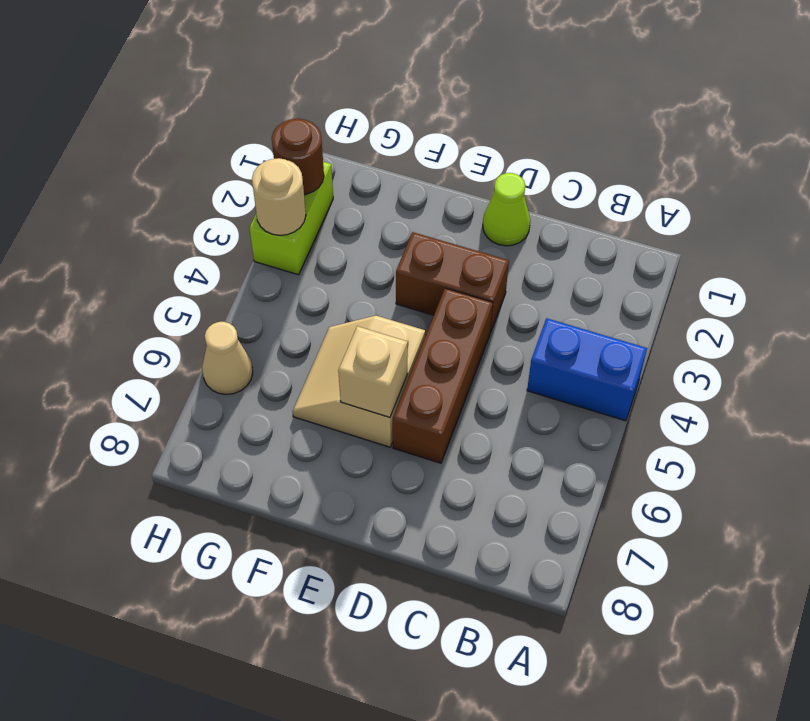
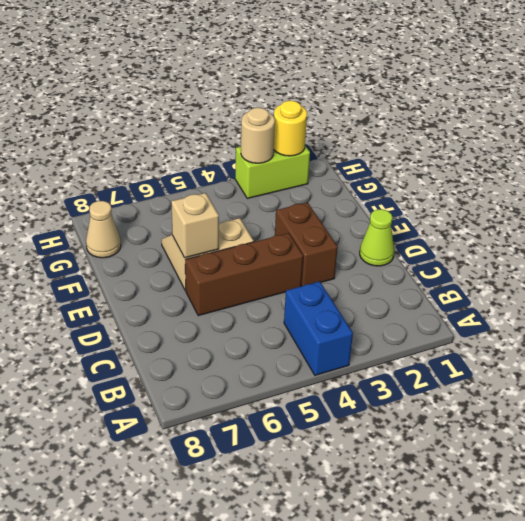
brown round brick H2 level 2 -> yellow round brick H2 level 2
tan cone H6 level 1 -> tan cone G8 level 1

